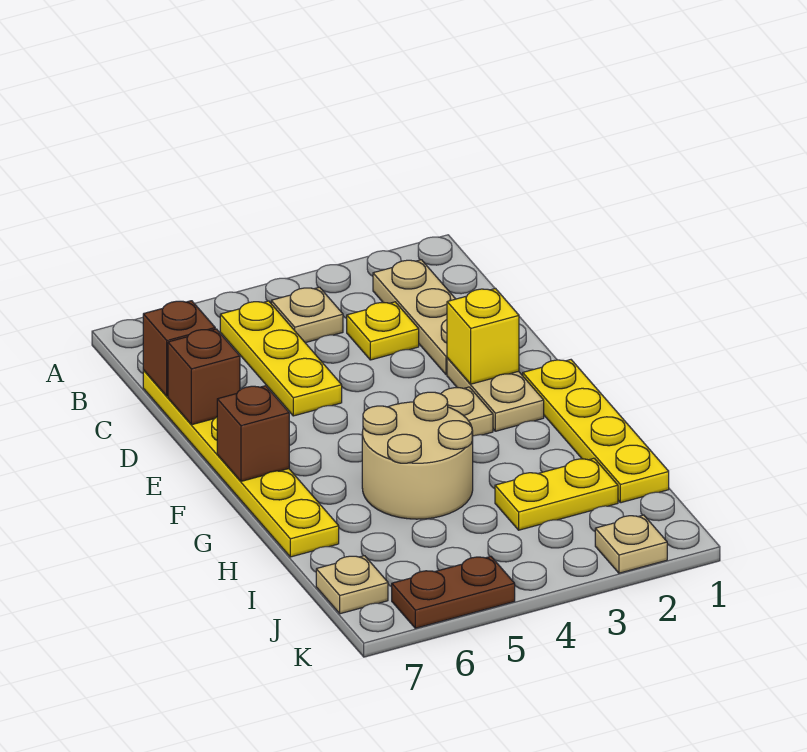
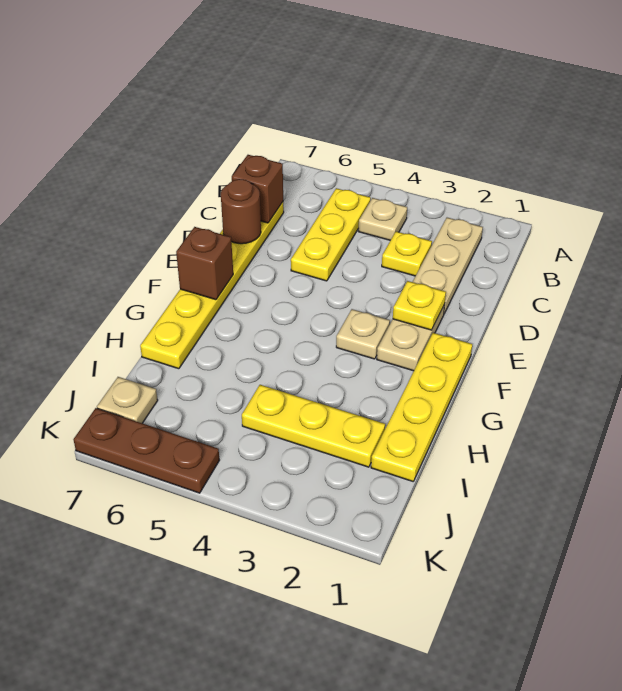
brown brick D7 level 2 -> brown round brick D7 level 2
yellow brick E2 level 2 -> yellow plate E2 level 2
tan round brick G4:H5 level 1 -> none
yellow plate I2:I3 level 1 -> yellow plate I2:I4 level 1
tan plate K2 level 1 -> none
brown plate K5:K6 level 1 -> brown plate K5:K7 level 1

